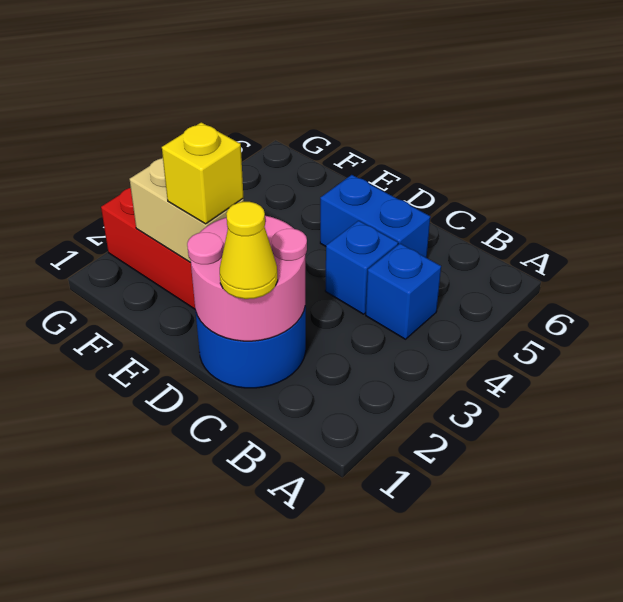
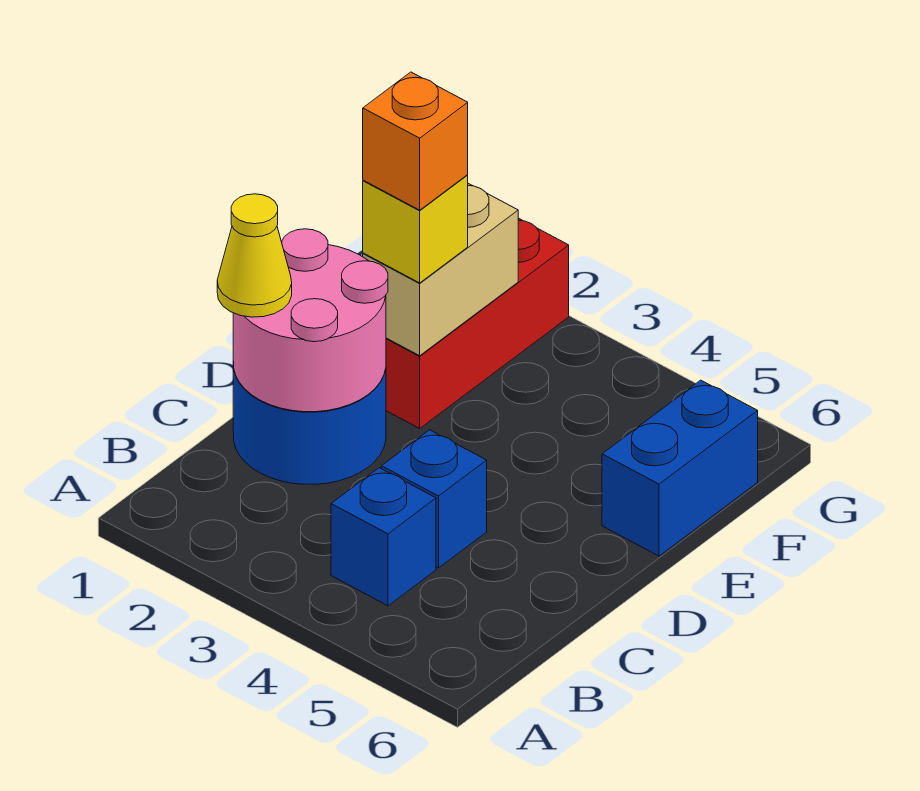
blue brick C5:D5 level 1 -> blue brick E6:F6 level 1
none -> orange brick E2 level 4

